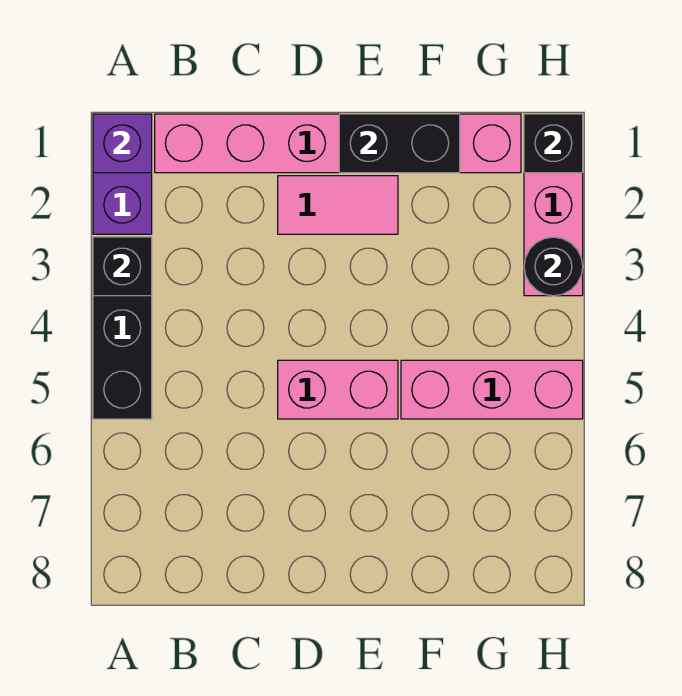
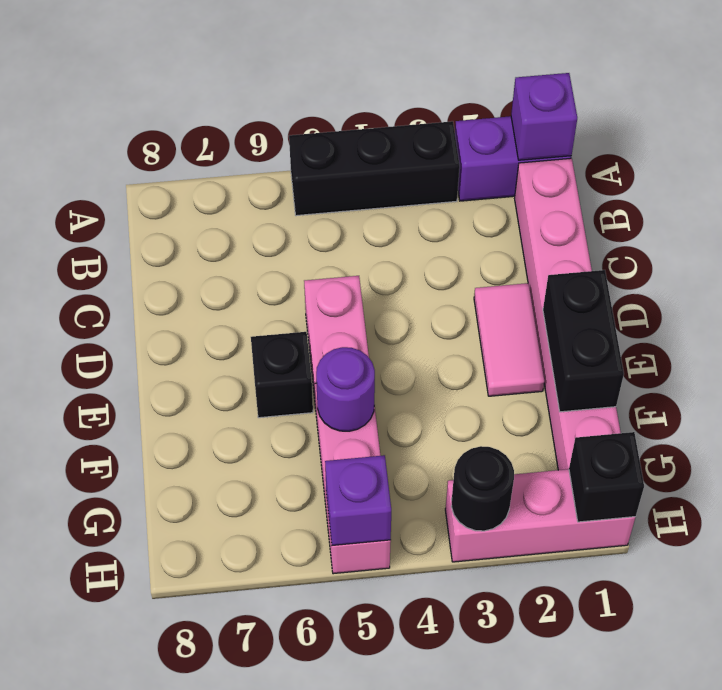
black brick A3 level 2 -> black brick E6 level 1
none -> purple round brick F5 level 2
none -> purple brick H5 level 2

